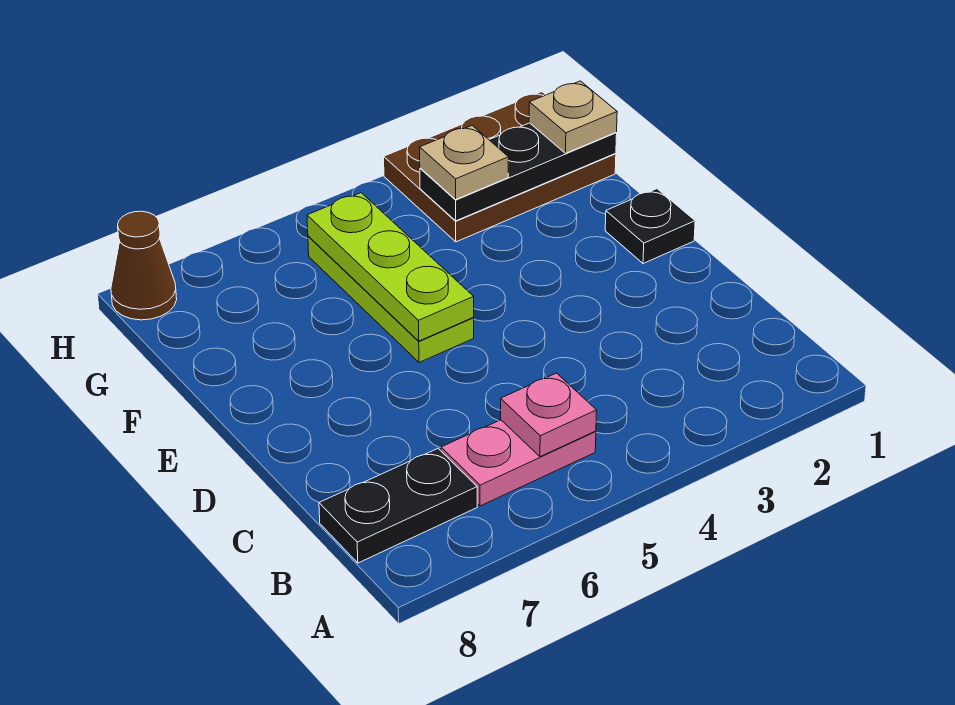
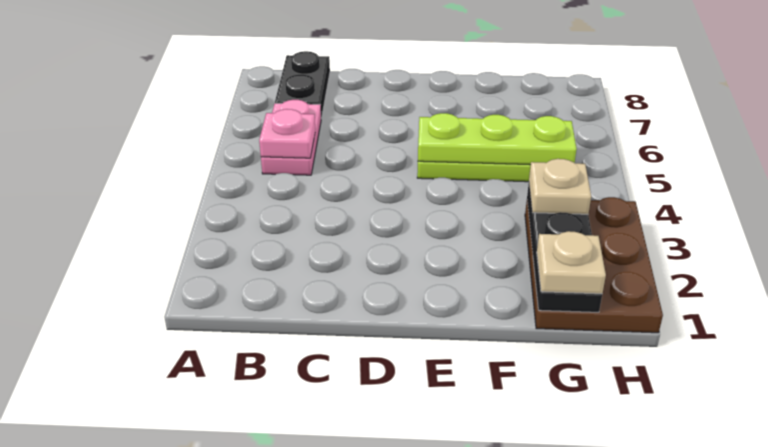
black plate E1 level 1 -> none
brown cone H8 level 1 -> none

